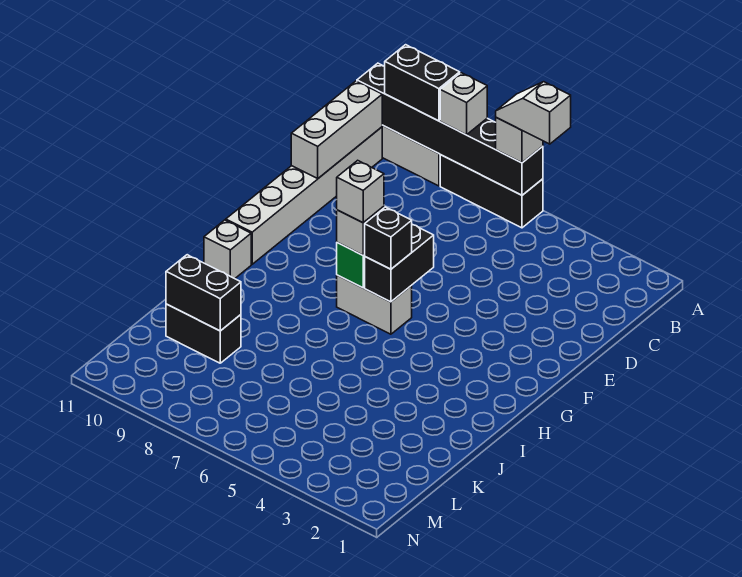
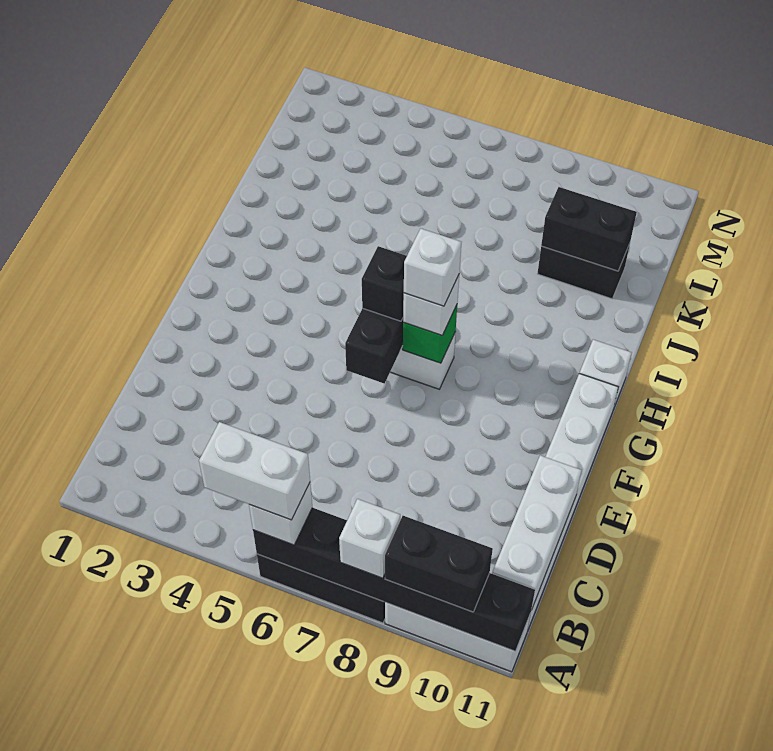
white slope A5:A6 level 4 top 5 -> white brick A5:A6 level 4

